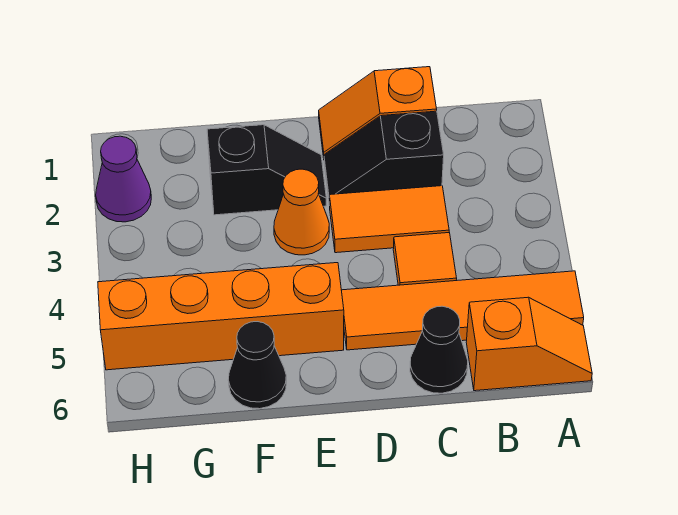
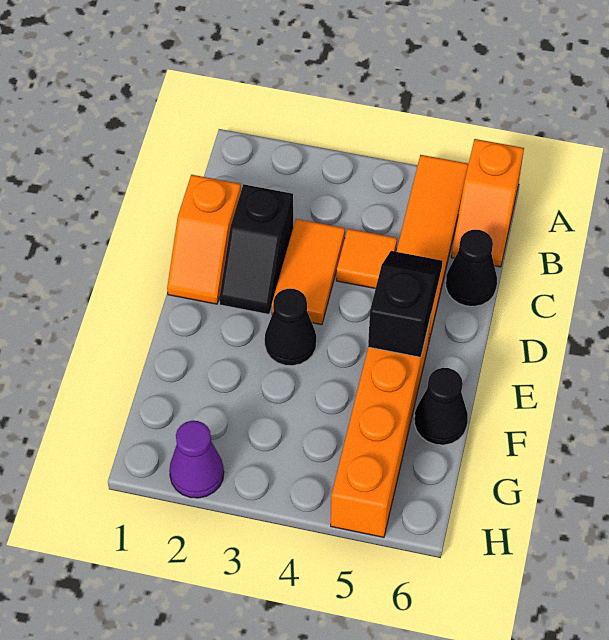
orange slope A6:B6 level 1 top B -> orange slope A6:B6 level 1 top A
black slope E2:F2 level 1 top F -> black slope D5:E5 level 2 top E
orange cone E3 level 1 -> black cone E3 level 1

